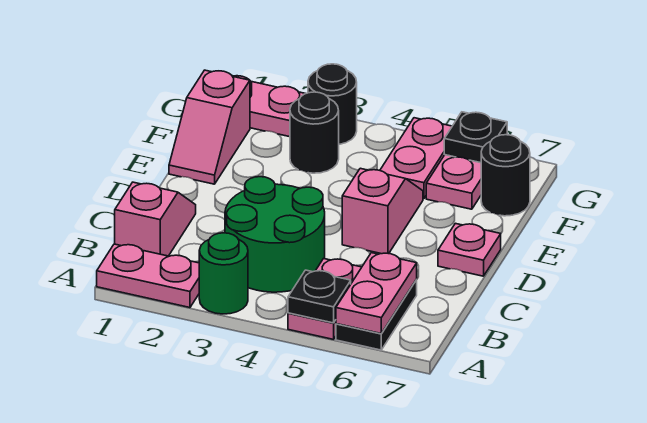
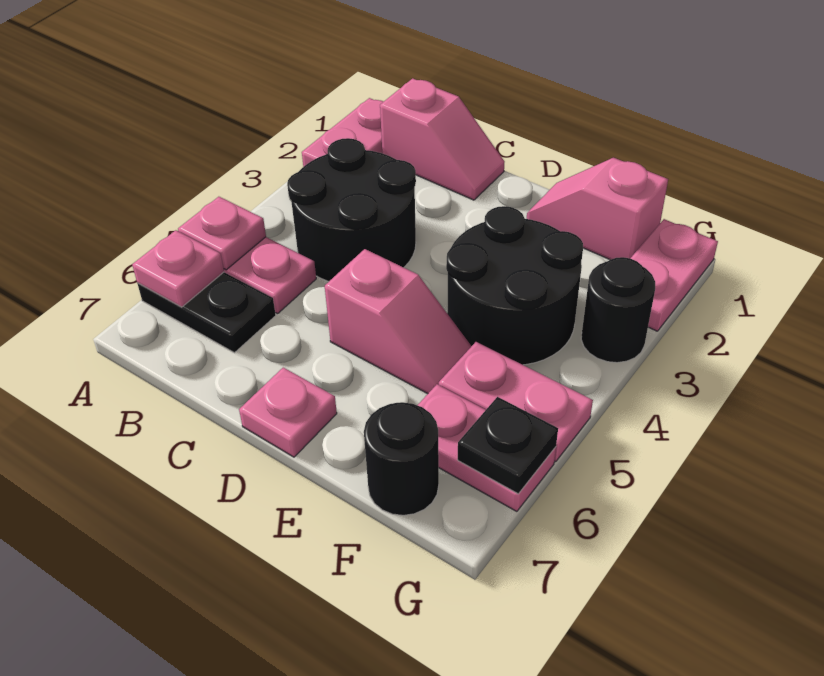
green round brick A3 level 1 -> none
black plate A5 level 2 -> pink plate A5 level 2
pink plate A6:B6 level 2 -> pink plate A6 level 2
green round brick B3:C4 level 1 -> black round brick B3:C4 level 1
black round brick F3 level 1 -> black round brick E3:F4 level 1

